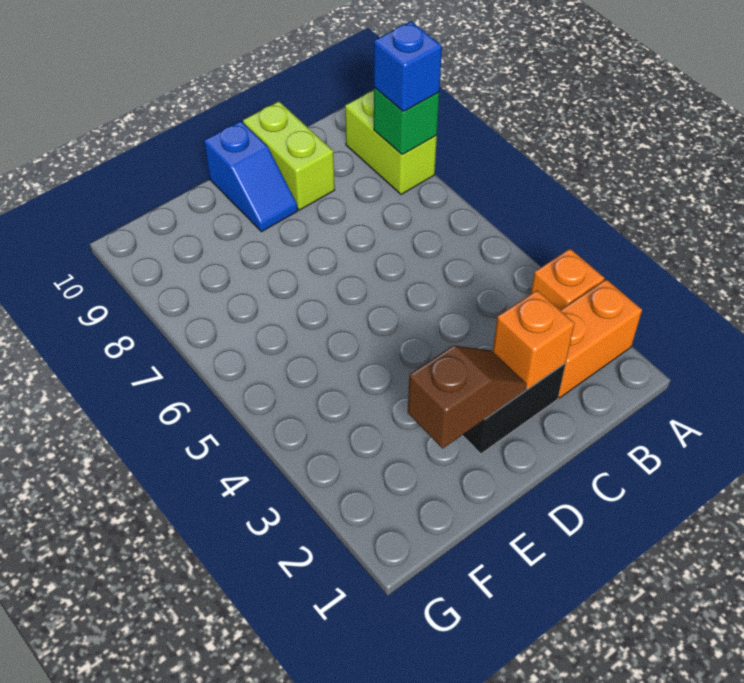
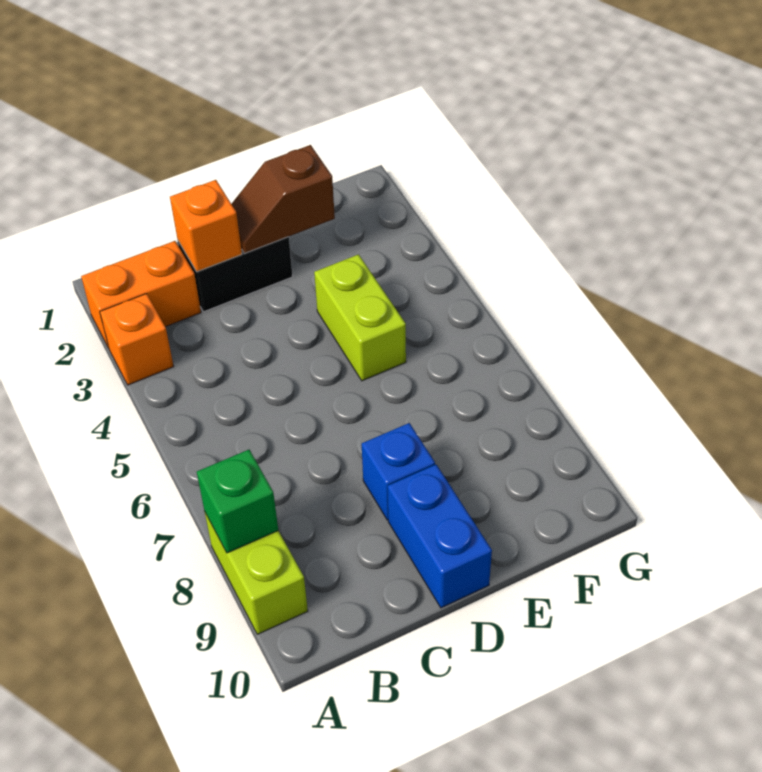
blue brick A8 level 3 -> blue brick D8 level 1
lime brick C9:C10 level 1 -> lime brick E4:E5 level 1
blue slope D9:D10 level 1 top 10 -> blue brick D9:D10 level 1

